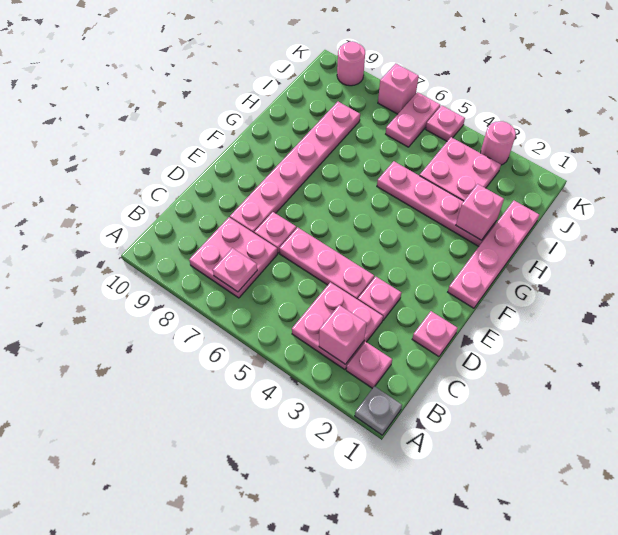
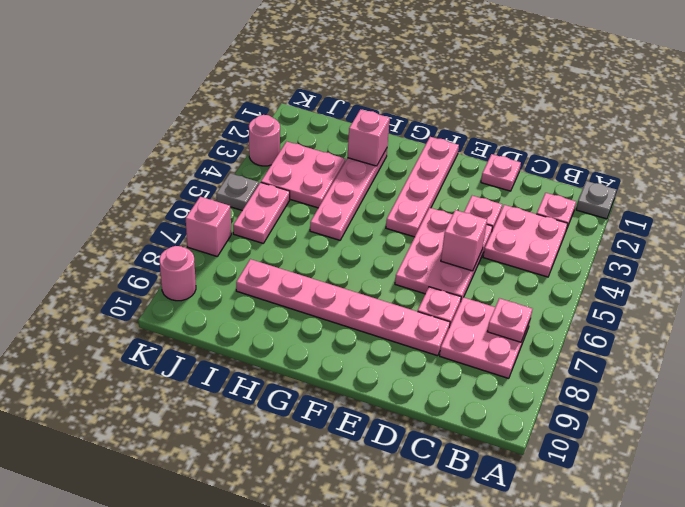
pink brick B3 level 2 -> pink brick D5 level 2
pink plate D4:D6 level 1 -> pink plate D4:E6 level 1
pink plate F1:I1 level 1 -> pink plate F1:F4 level 1
pink plate J6:K6 level 1 -> pink plate J5:J6 level 1
pink plate K5 level 1 -> grey plate K5 level 1

